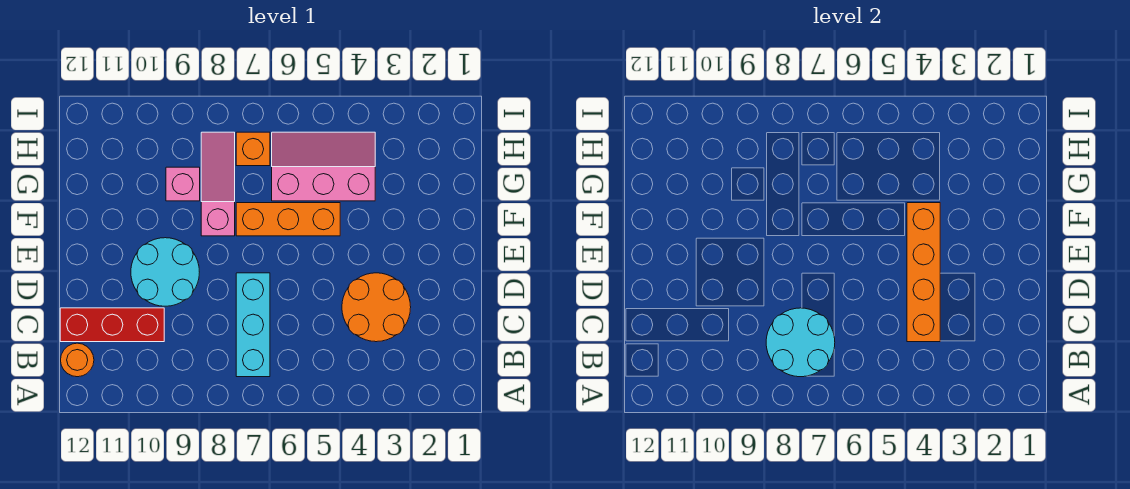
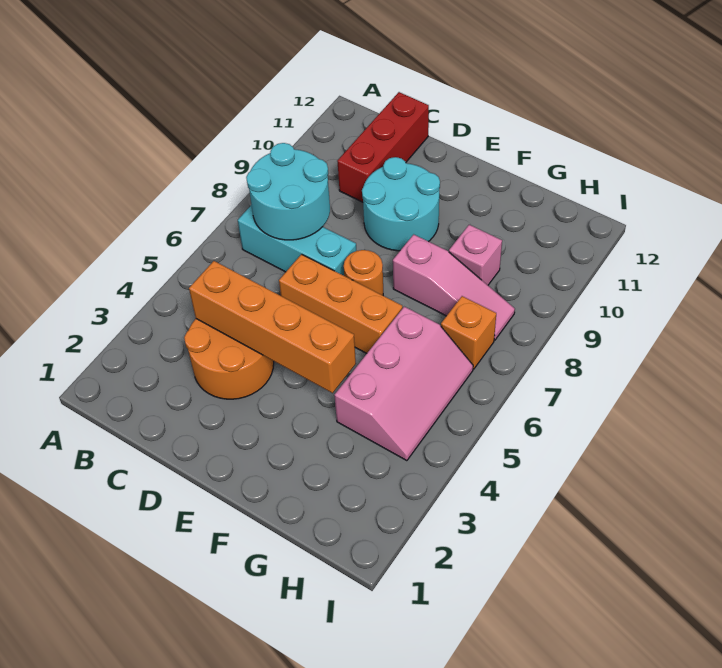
orange round brick B12 level 1 -> orange round brick E7 level 1
orange brick F5:F7 level 1 -> orange brick D6:F6 level 1

